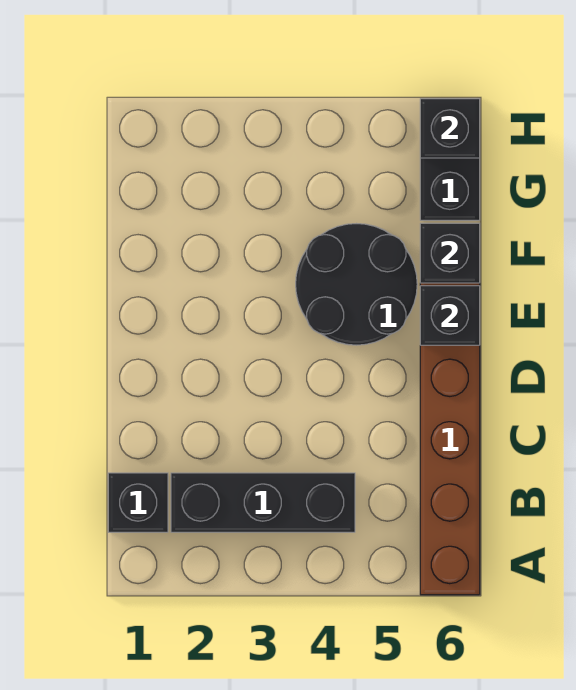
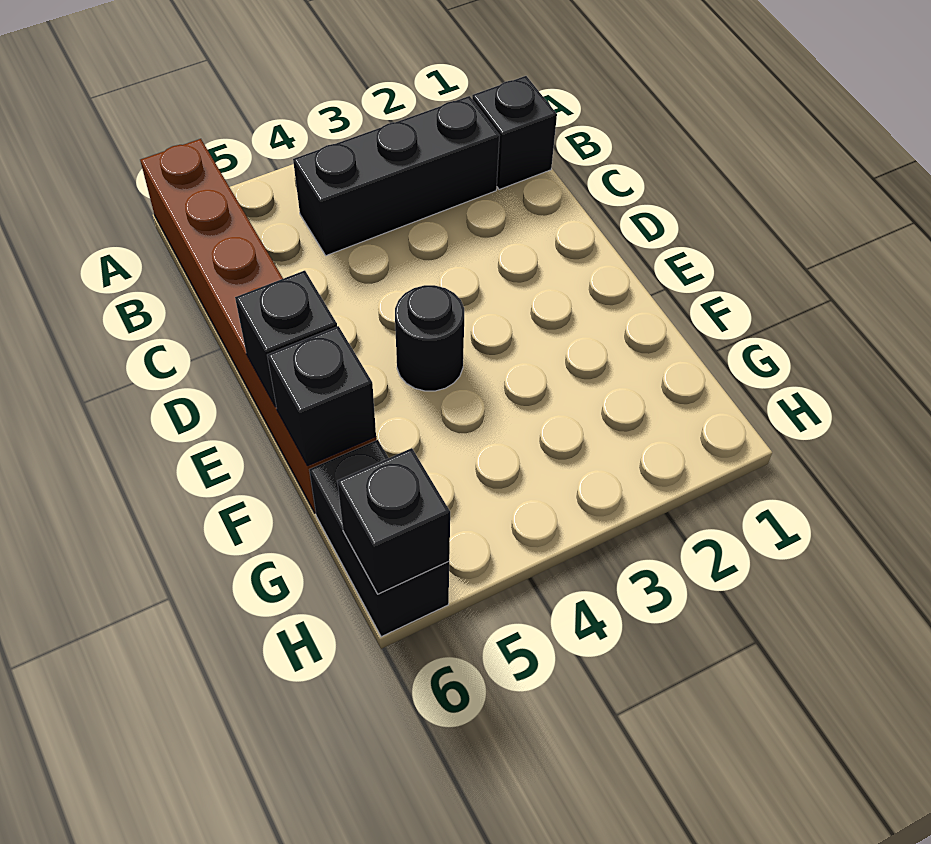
black round brick E4:F5 level 1 -> black round brick E4 level 1

